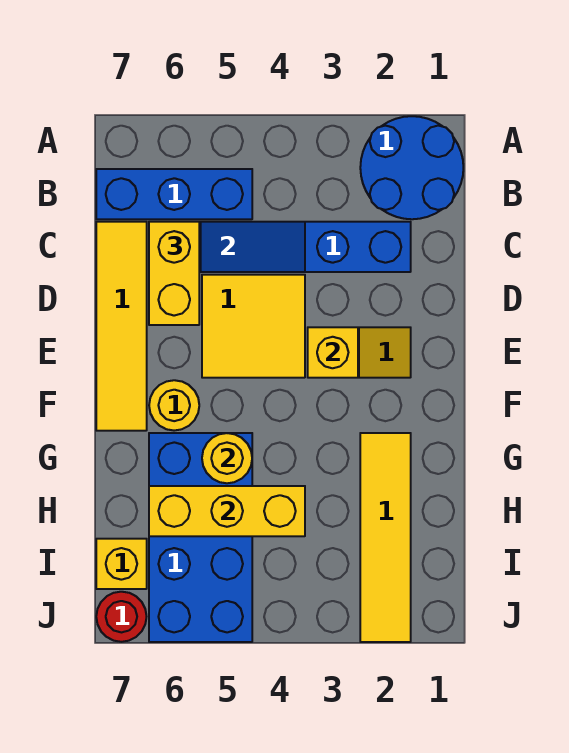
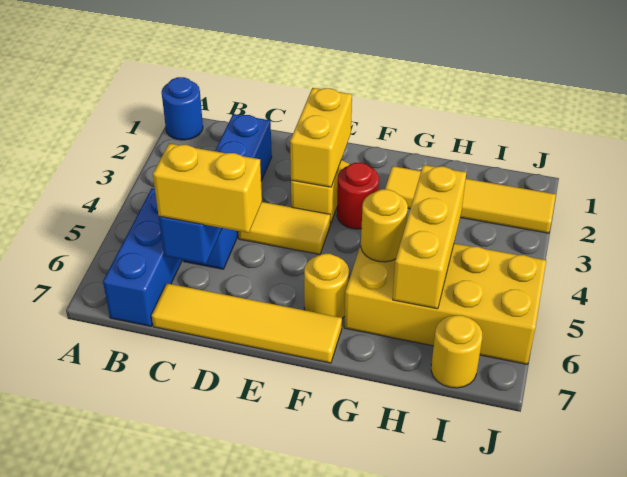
blue round brick A1:B2 level 1 -> blue round brick A1 level 1
yellow tile D4:E5 level 1 -> yellow tile D4:E4 level 1
yellow brick E3 level 2 -> yellow brick E2:E3 level 2
blue brick G5:J6 level 1 -> yellow brick G5:J6 level 1
yellow brick I7 level 1 -> yellow round brick I7 level 1
red round brick J7 level 1 -> red round brick F3 level 1

